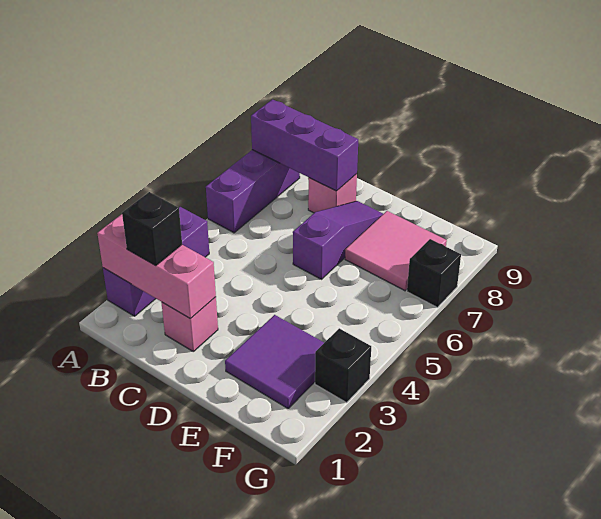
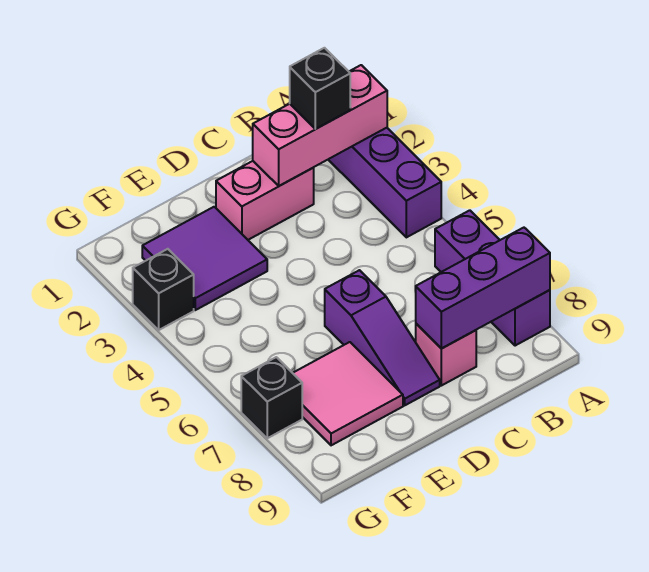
pink brick C2 level 1 -> pink brick C2:D2 level 1

